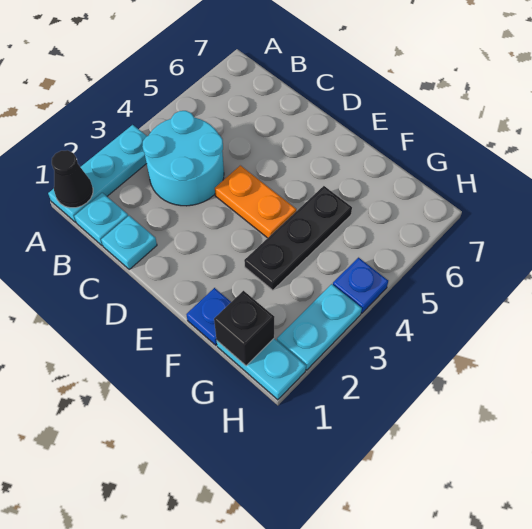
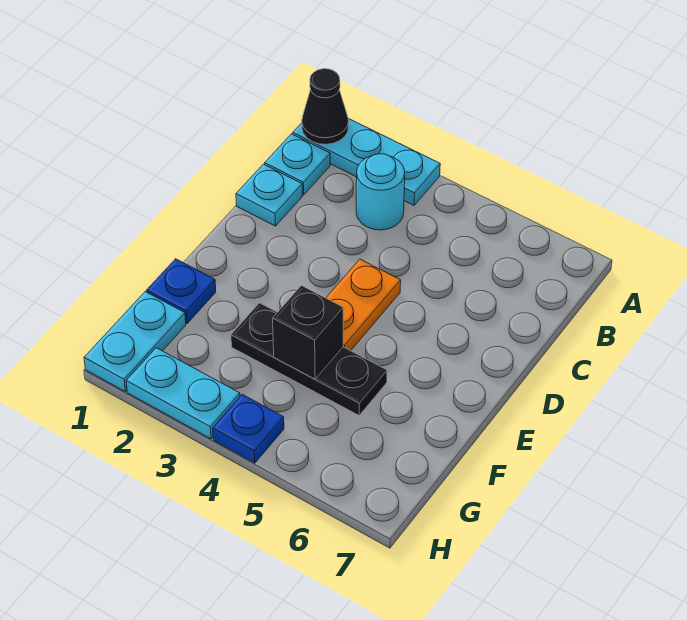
cyan round brick B3:C4 level 1 -> cyan round brick B3 level 1
black brick G1 level 2 -> black brick F4 level 2

